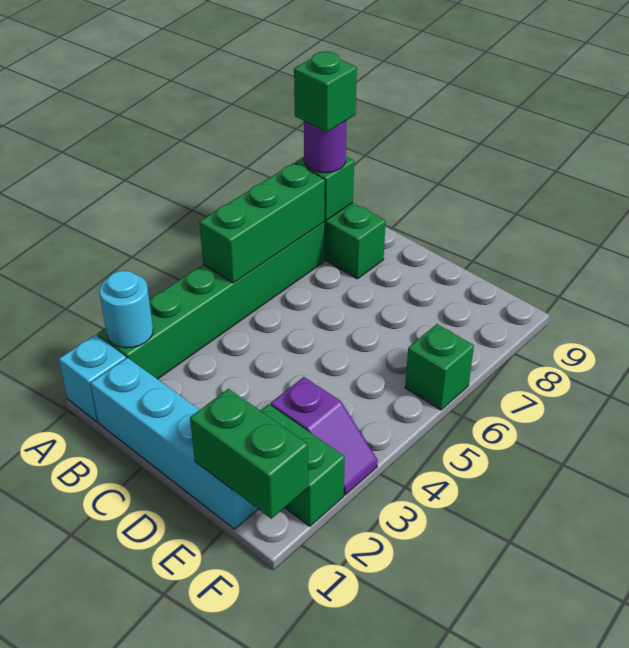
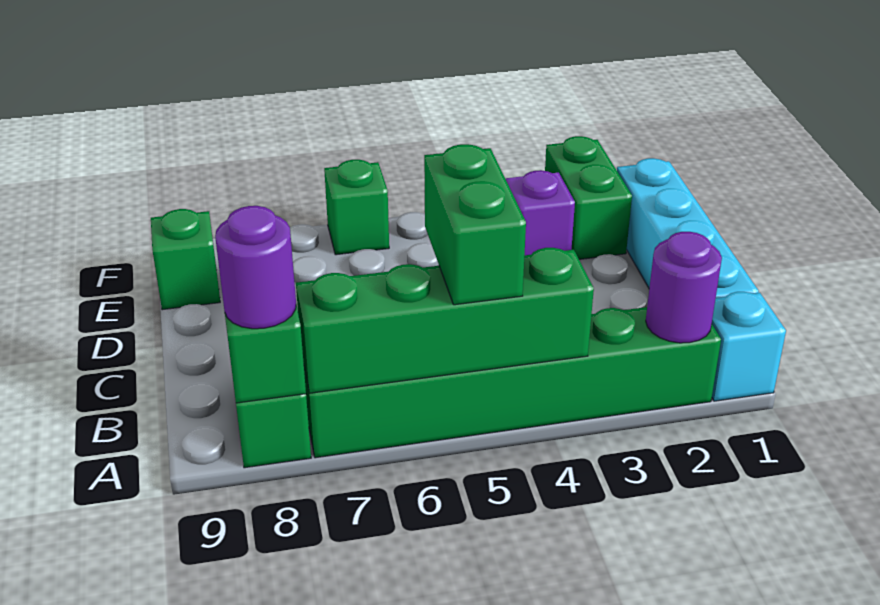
cyan round brick A2 level 2 -> purple round brick A2 level 2
green brick A5:A7 level 2 -> green brick A4:A7 level 2
green brick A8 level 4 -> green brick E9 level 1
green brick E1:F1 level 2 -> green brick A5:B5 level 3

